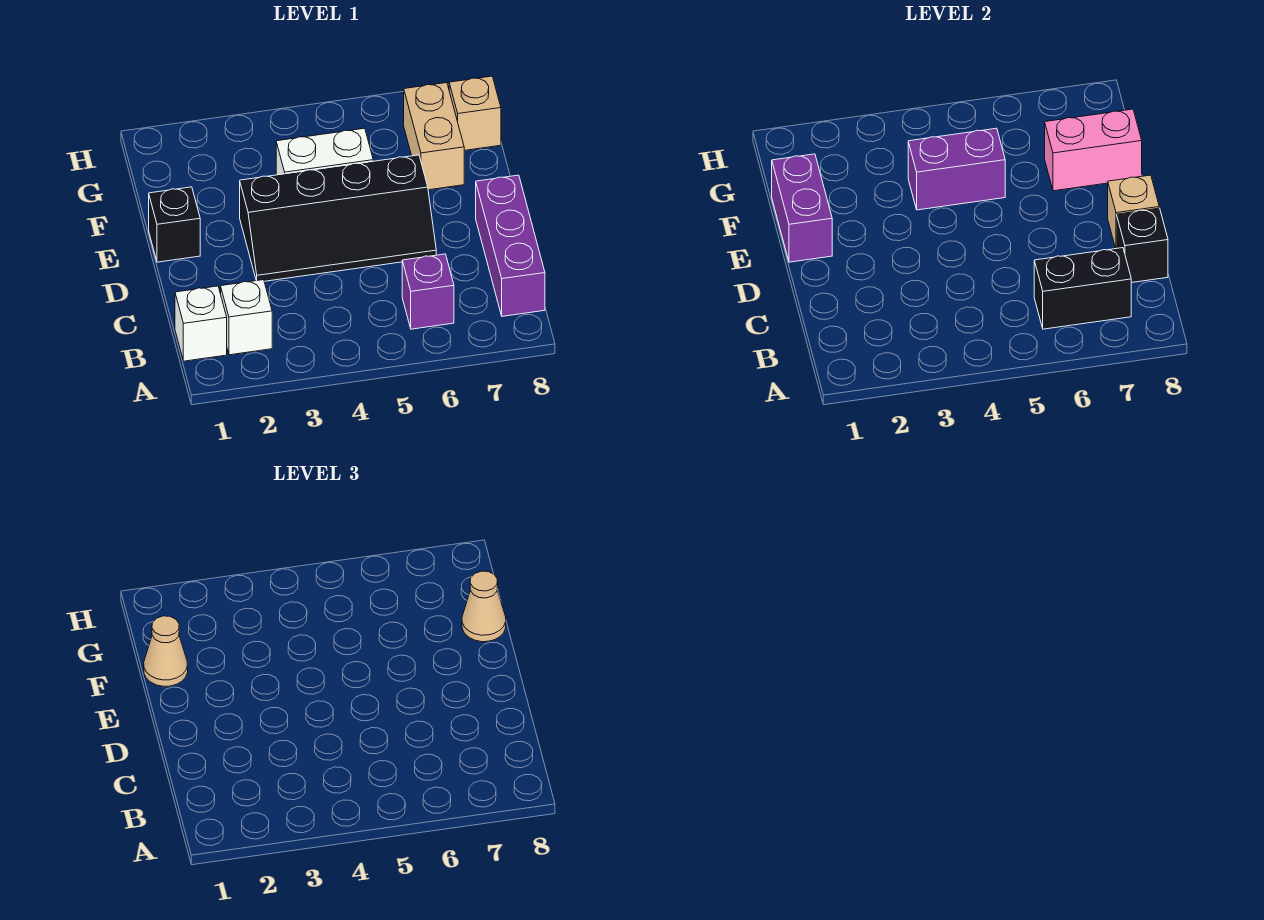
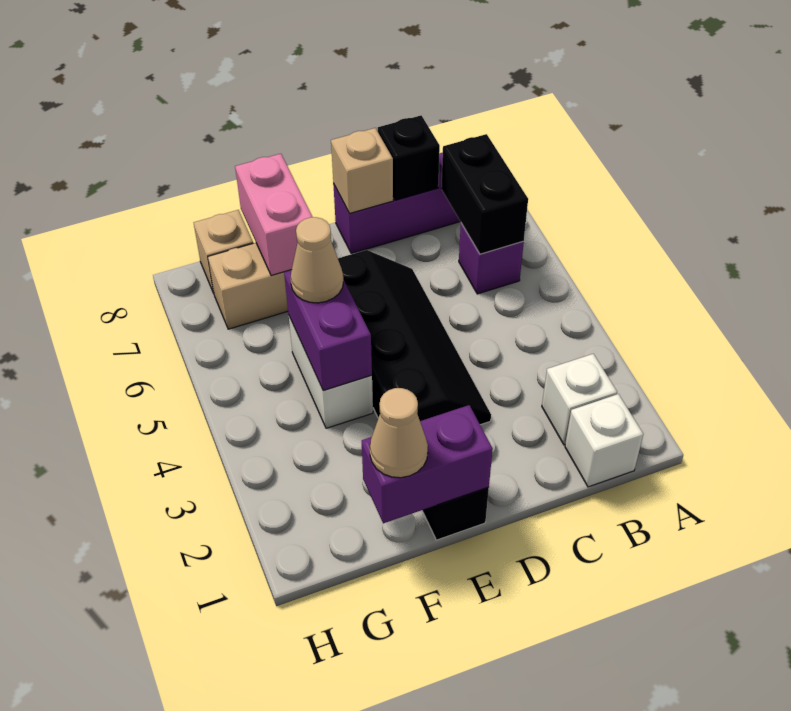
tan cone F8 level 3 -> tan cone F5 level 3

